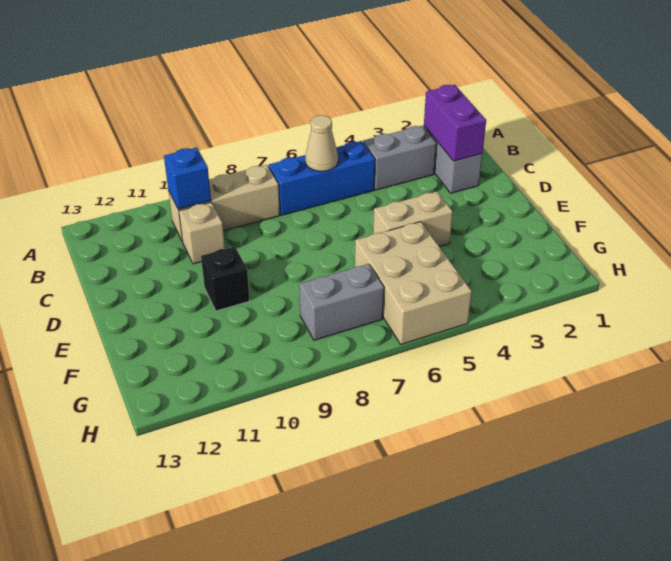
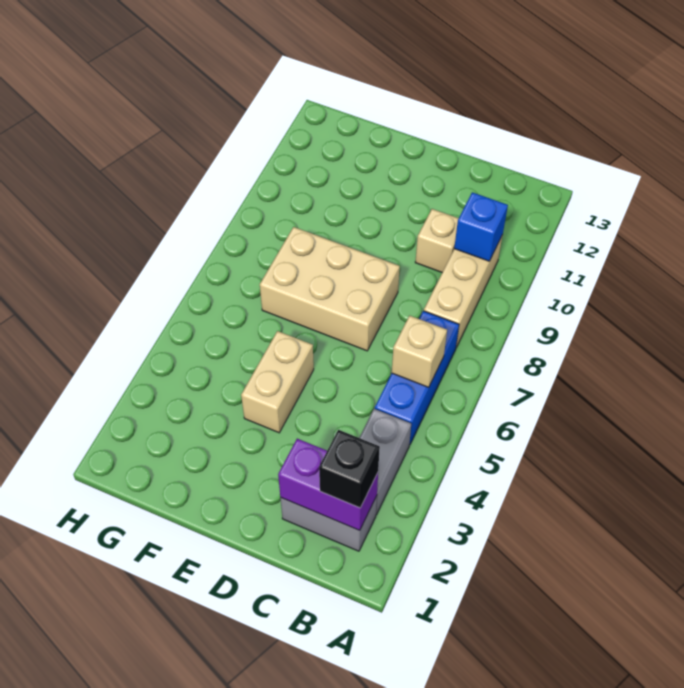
tan cone B6 level 2 -> tan brick B6 level 2
black brick E10 level 1 -> black brick B2 level 3
tan brick F5:H6 level 1 -> tan brick D7:F8 level 1
grey brick G7:G8 level 1 -> none

